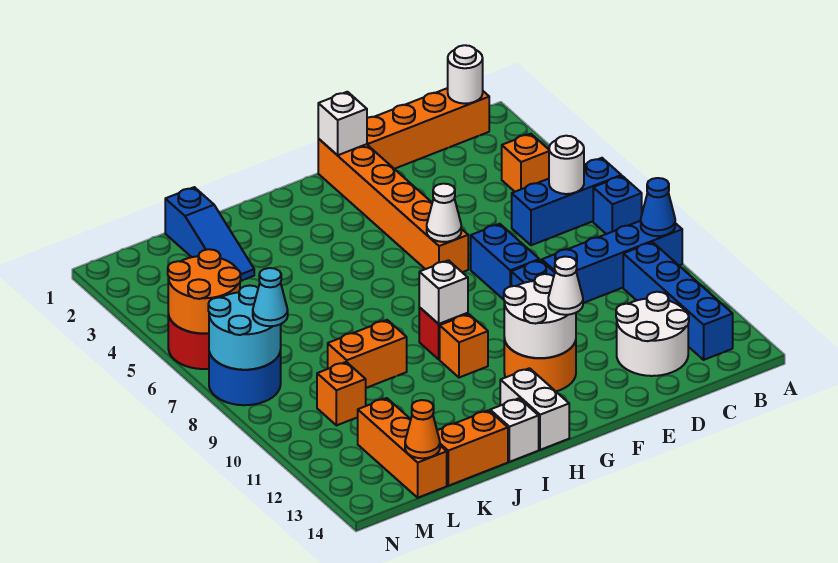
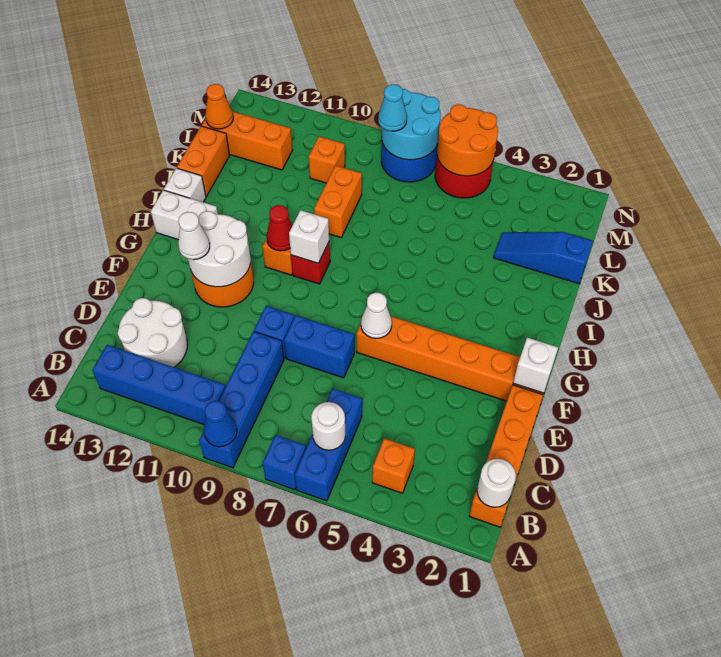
none -> red cone H10 level 2

